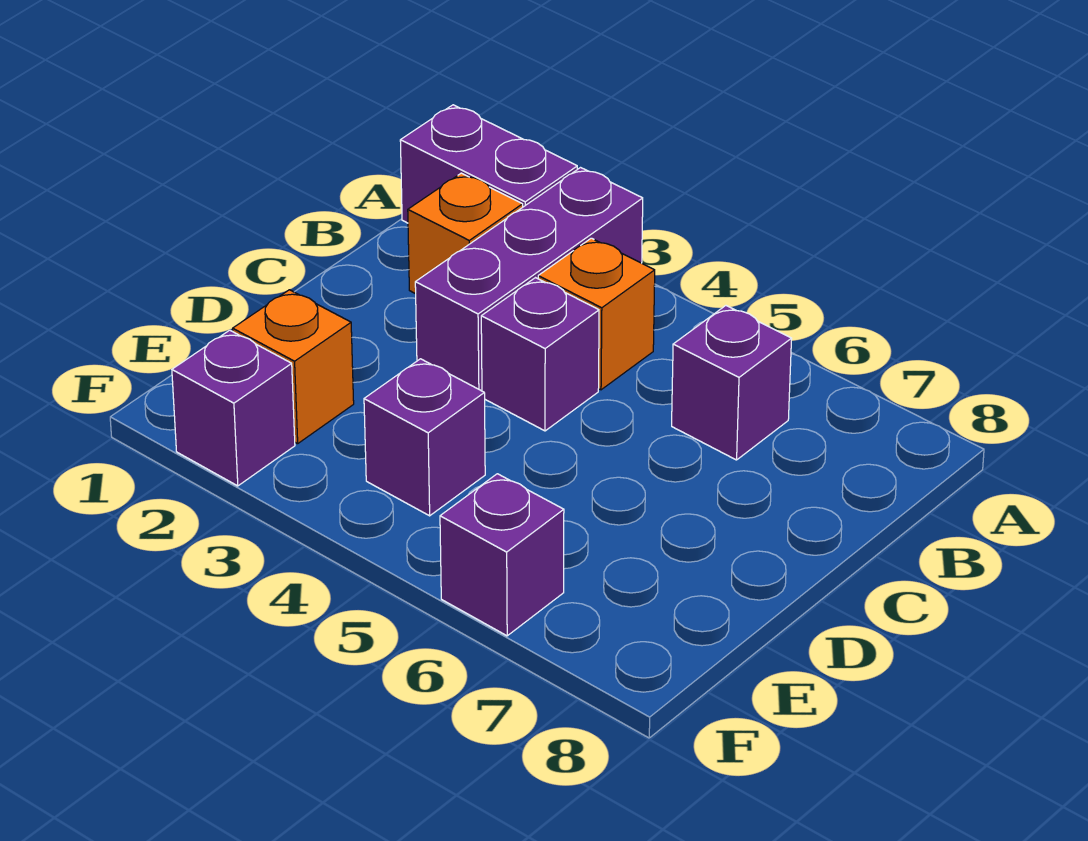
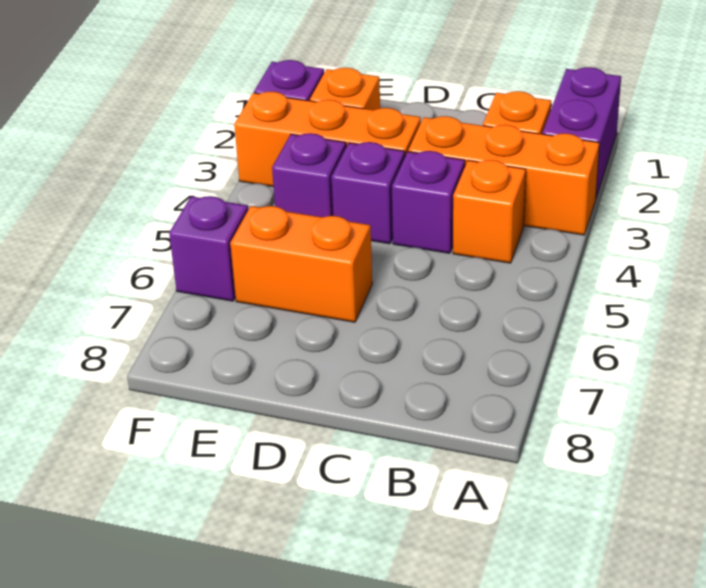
purple brick A3:C3 level 1 -> orange brick A3:C3 level 1
purple brick B6 level 1 -> purple brick D4 level 1
none -> orange brick D3:F3 level 1
none -> orange brick D6:E6 level 1

